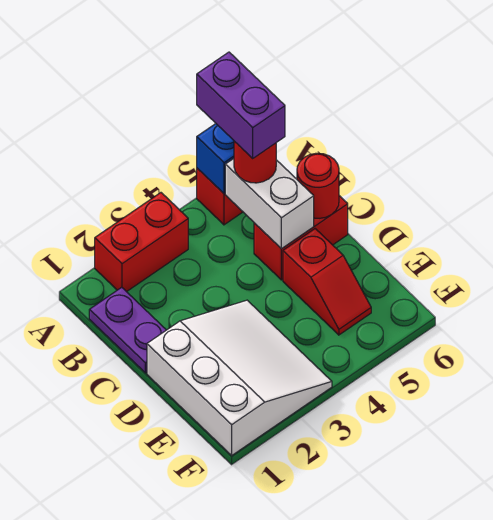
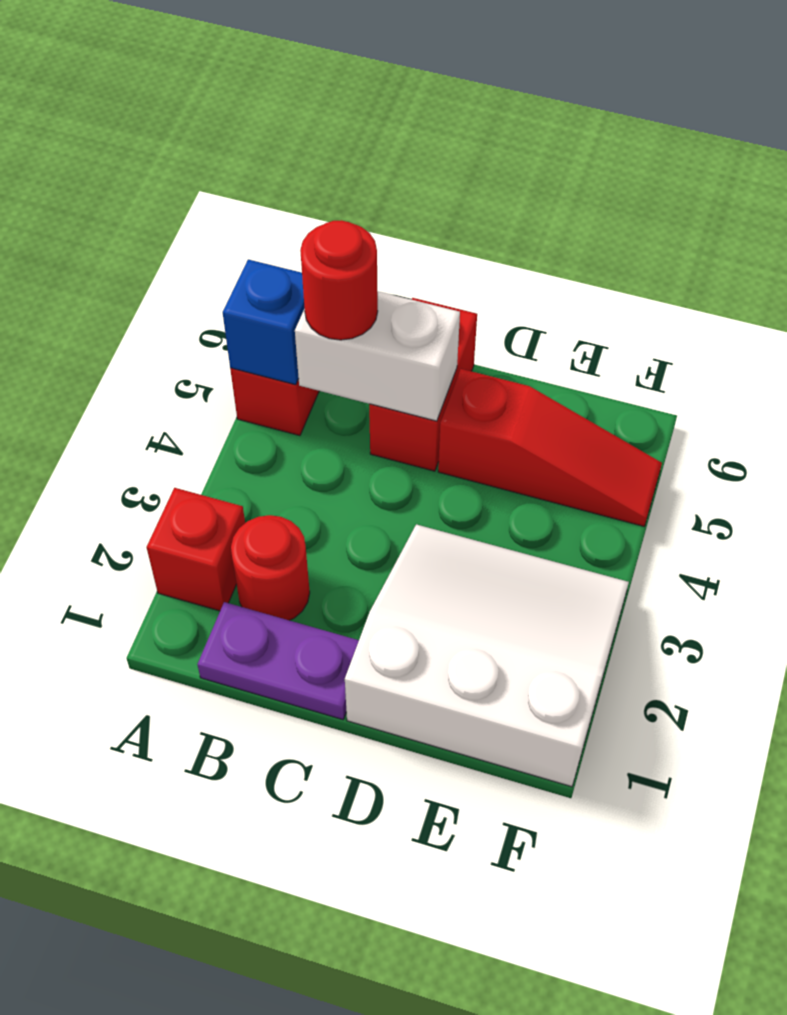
red brick A2:A3 level 1 -> red brick A2 level 1
purple brick A5:B5 level 4 -> none
red round brick C6 level 2 -> red round brick B2 level 1
red slope D5:E5 level 1 top D -> red slope D5:F5 level 1 top D

